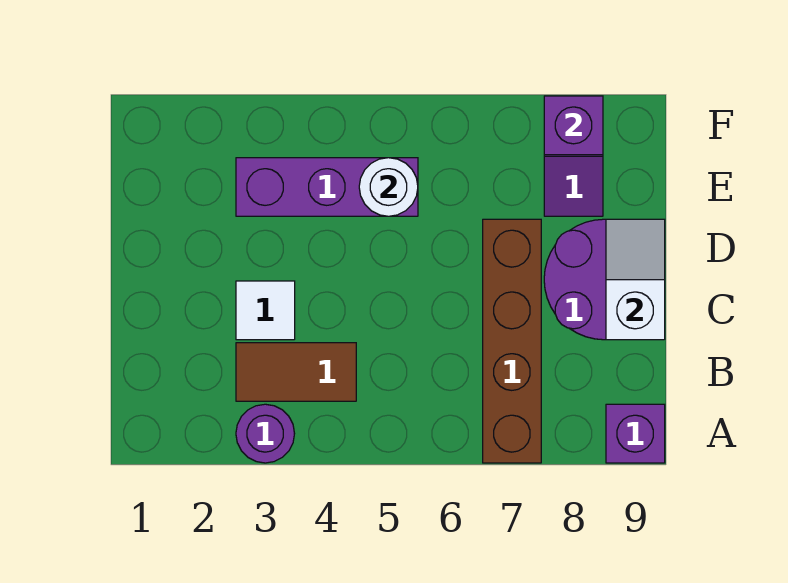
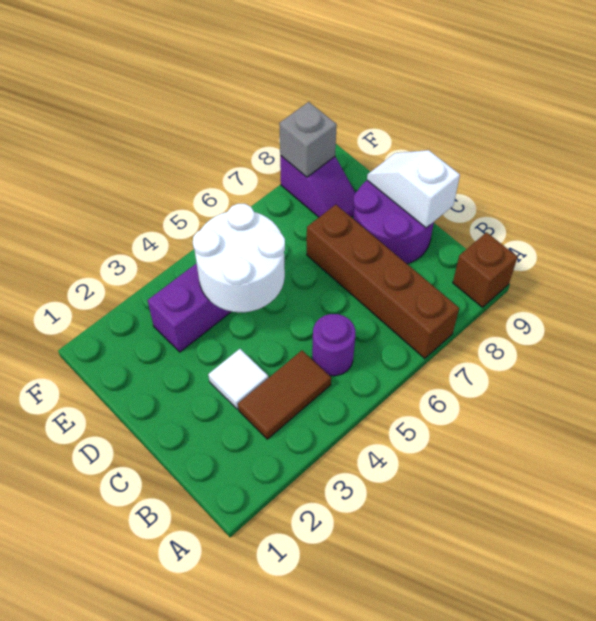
purple round brick A3 level 1 -> purple round brick B5 level 1
purple brick A9 level 1 -> brown brick A9 level 1
white round brick E5 level 2 -> white round brick D4:E5 level 2
purple brick F8 level 2 -> grey brick F8 level 2

